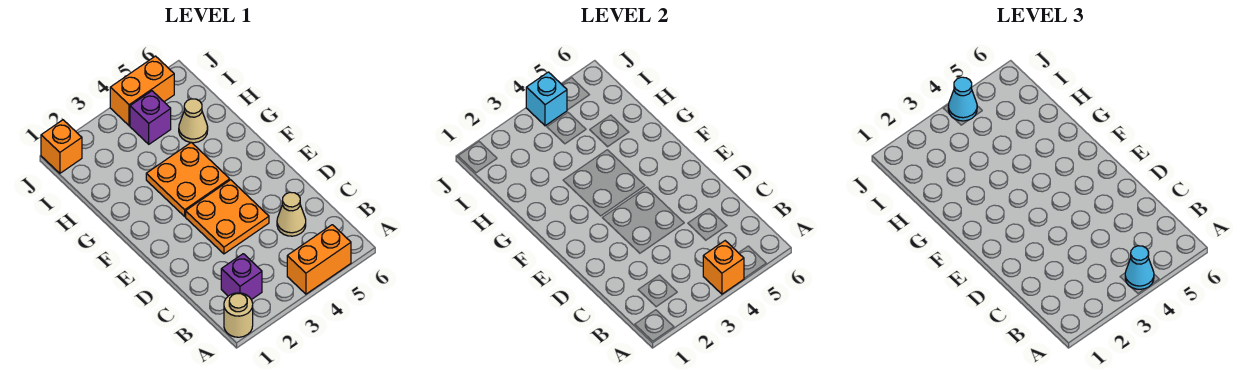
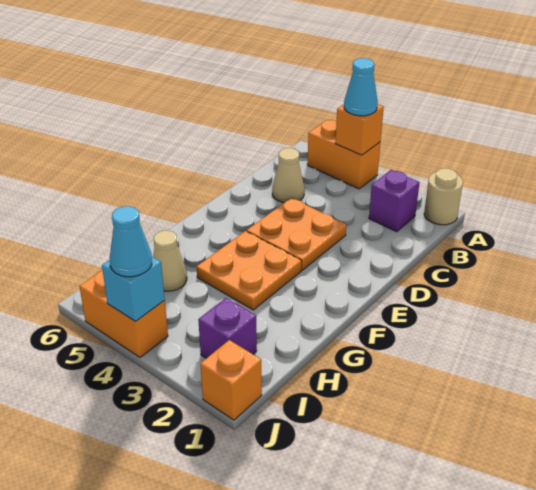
purple brick I4 level 1 -> purple brick I2 level 1

